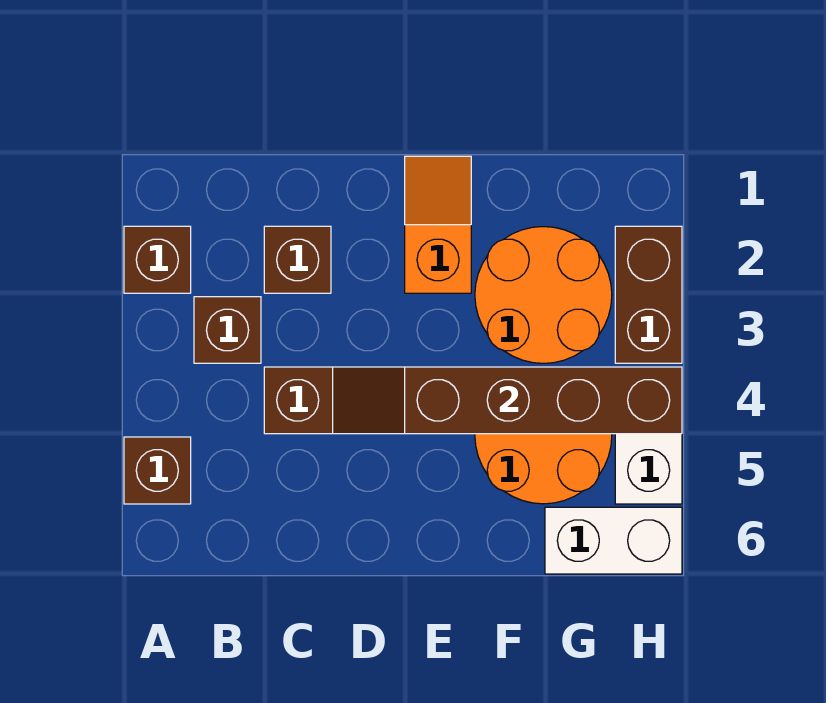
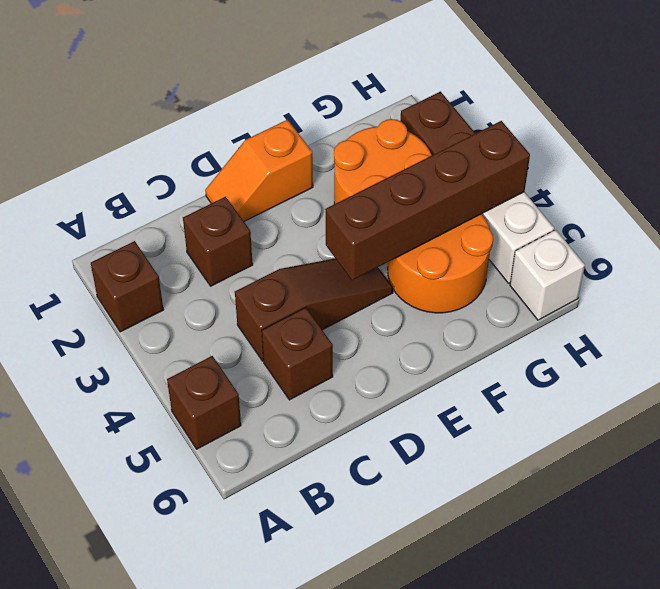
brown brick B3 level 1 -> brown brick C5 level 1
orange slope E1:E2 level 1 top 2 -> orange slope D1:E1 level 1 top E
white brick G6:H6 level 1 -> white brick H6 level 1

